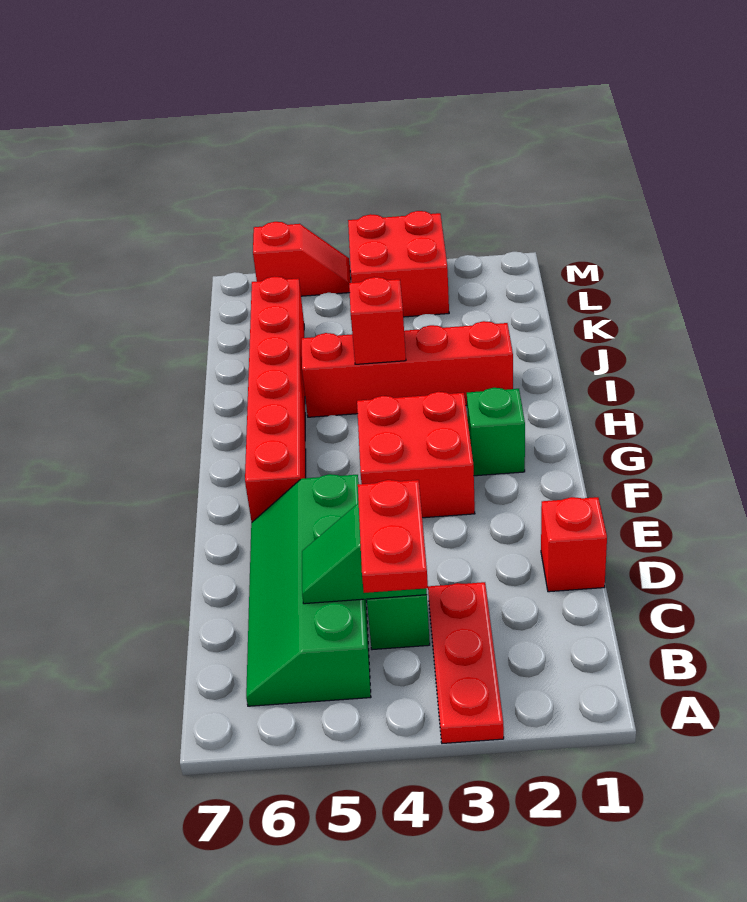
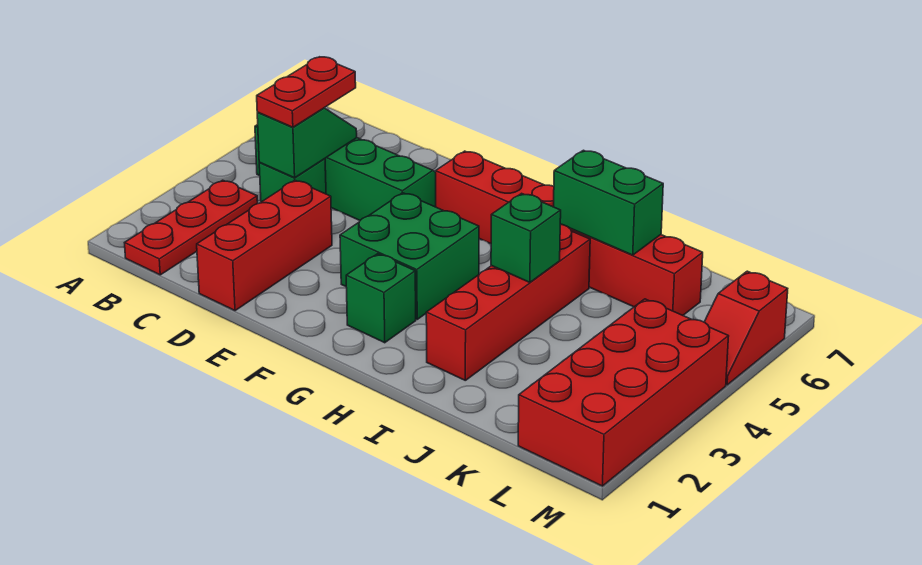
red plate A3:C3 level 1 -> red plate B1:B3 level 1
red plate B4:C4 level 3 -> red plate C4:C5 level 3
red brick D1 level 1 -> red brick D1:D3 level 1
red brick F3:G4 level 1 -> green brick F3:G4 level 1
red brick I4 level 2 -> green brick I4 level 2
none -> green brick I6:J6 level 2
red brick L3:M4 level 1 -> red brick L1:M4 level 1

